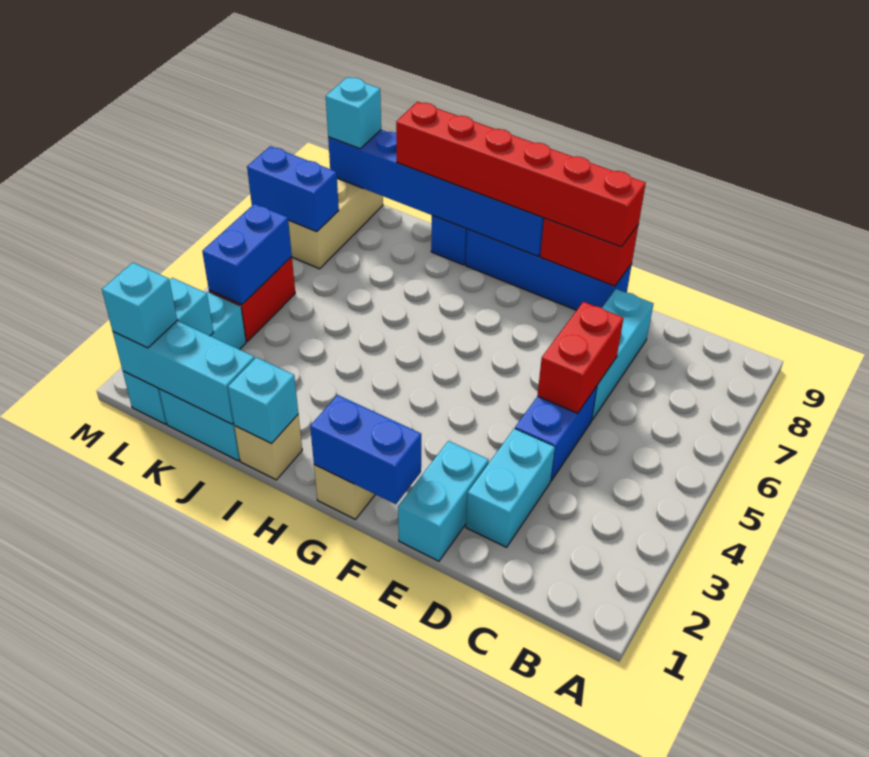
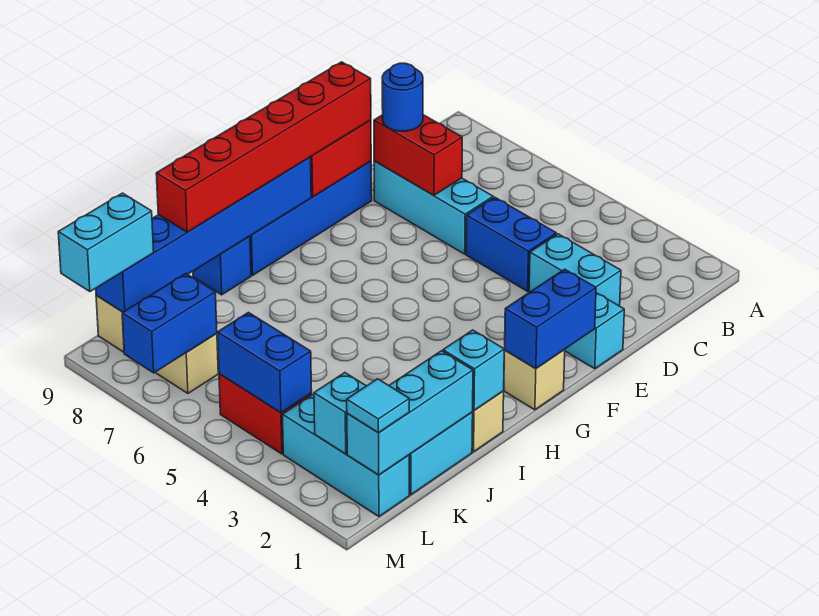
red brick D5:D6 level 2 -> red brick D7:D8 level 2
none -> blue round brick D8 level 3
cyan brick L1 level 3 -> cyan tile L1 level 3
cyan brick L9 level 3 -> cyan brick L9:M9 level 3

